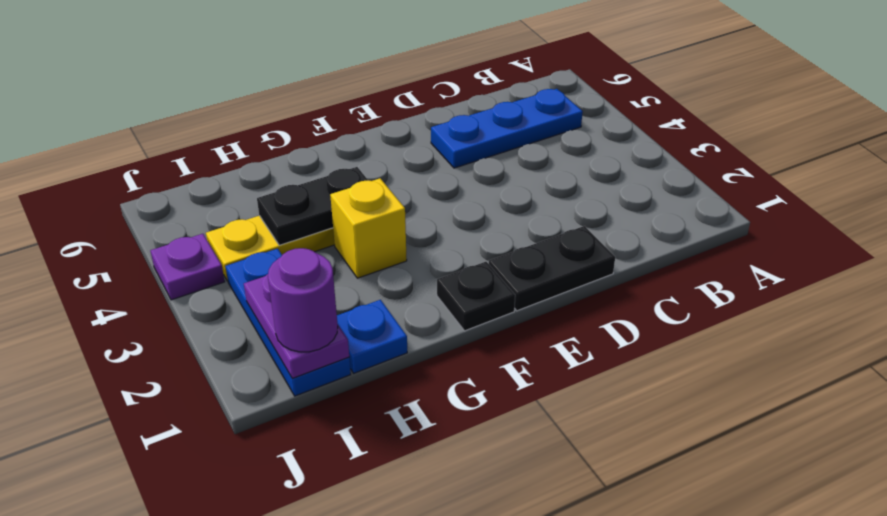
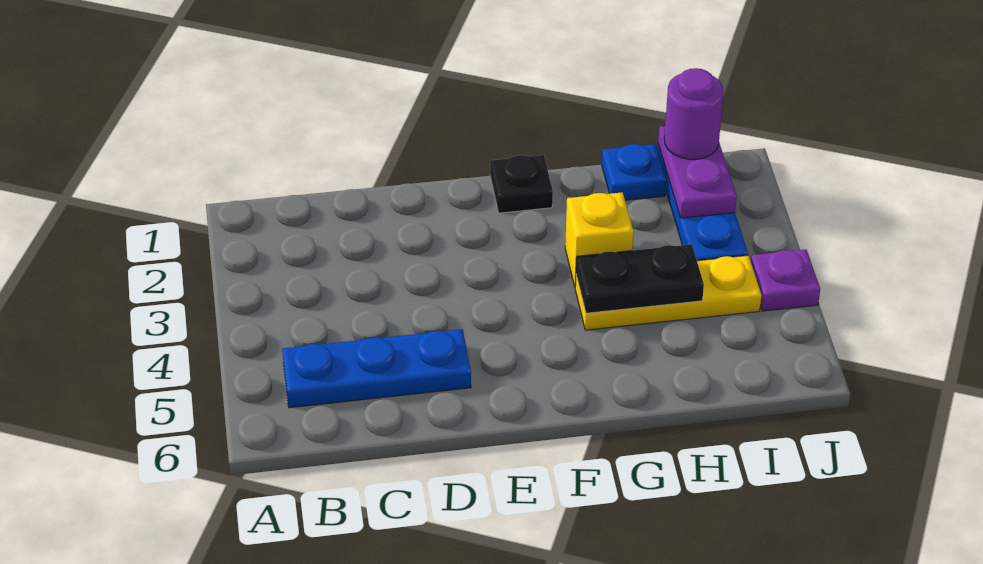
black plate D1:E1 level 1 -> none

